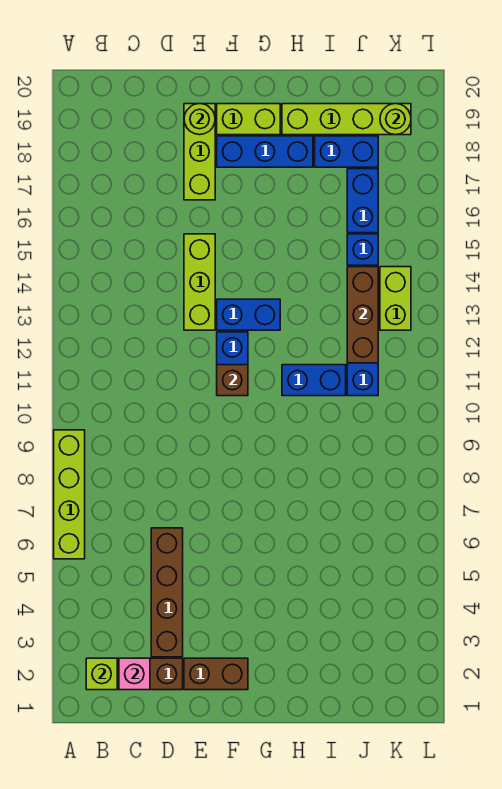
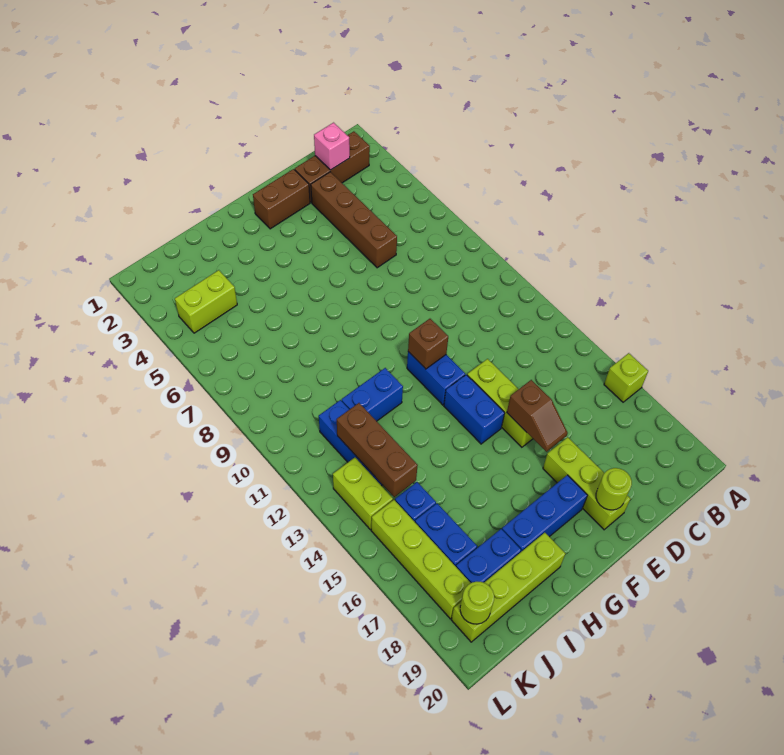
lime brick A6:A9 level 1 -> lime brick K15:K18 level 1
lime brick B2 level 2 -> lime brick A16 level 1
none -> brown slope E15:E16 level 2 top 15
blue brick F13:G13 level 1 -> blue brick F13:F14 level 1
lime brick F19:G19 level 1 -> lime brick J4:K4 level 1

